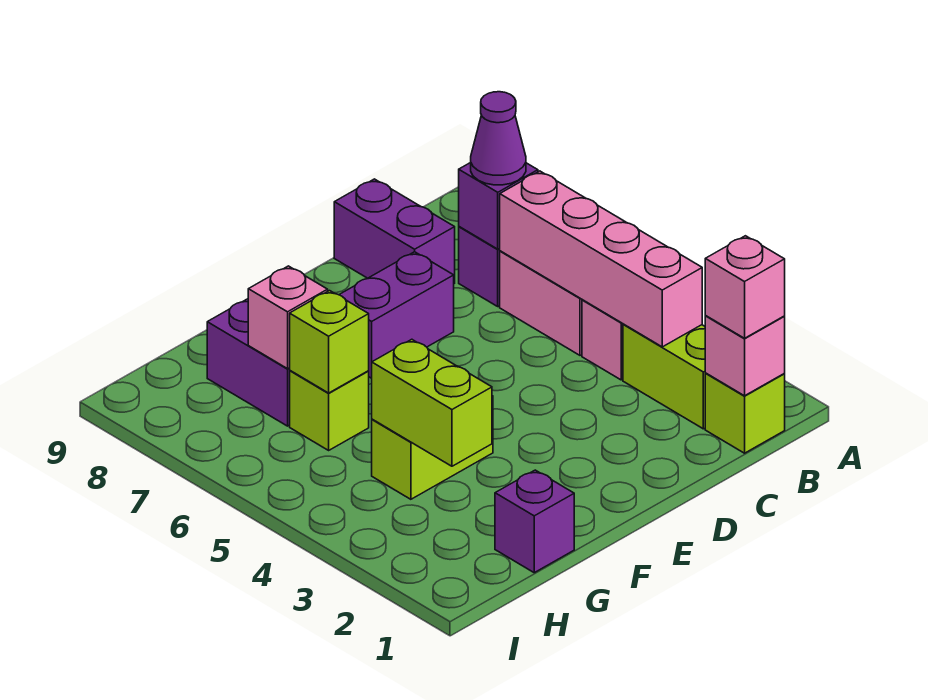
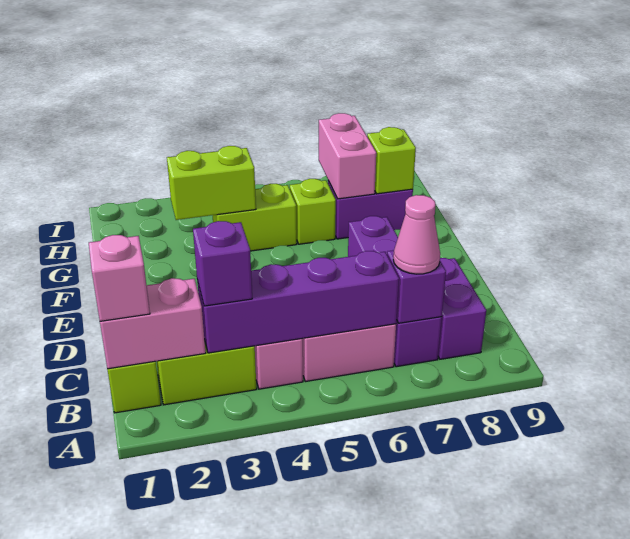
pink brick B1 level 2 -> pink brick B1:B2 level 2
pink brick B3:B6 level 2 -> purple brick B3:B6 level 2
purple cone B7 level 3 -> pink cone B7 level 3
purple brick C8:C9 level 1 -> purple brick B8:C8 level 1
lime brick F4:G4 level 1 -> lime brick G4:G5 level 1
purple brick G1 level 1 -> purple brick B3 level 3
lime brick G6 level 2 -> lime brick G8 level 2
pink brick G7 level 2 -> pink brick G7:H7 level 2

